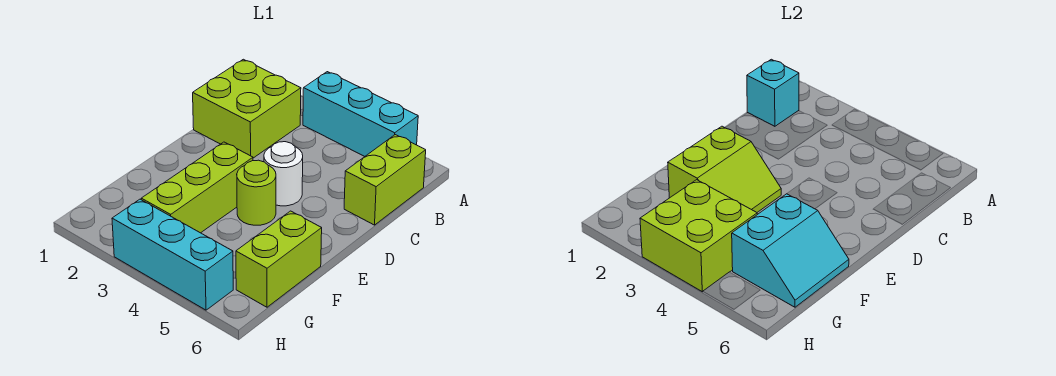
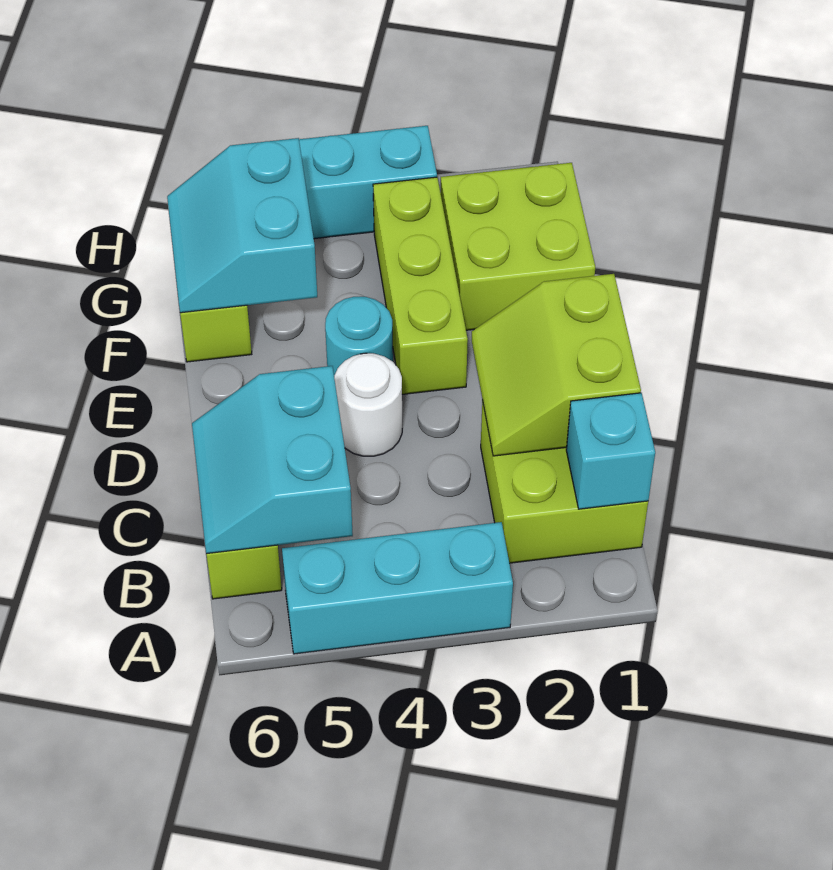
none -> cyan slope B5:C6 level 2 top 5
lime slope E2:F3 level 2 top 2 -> lime slope C1:D2 level 2 top 1
lime round brick E4 level 1 -> cyan round brick E4 level 1
lime brick G3:H4 level 2 -> lime brick F1:G2 level 1

